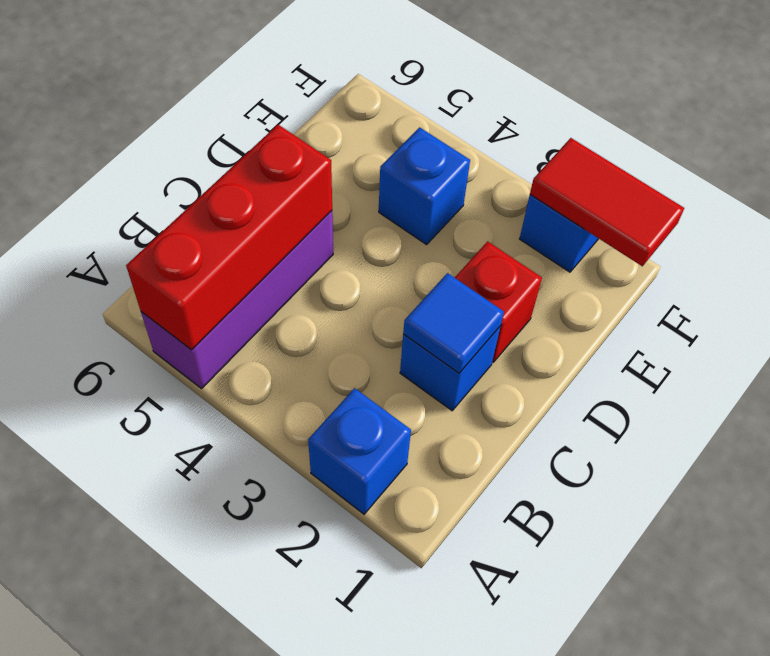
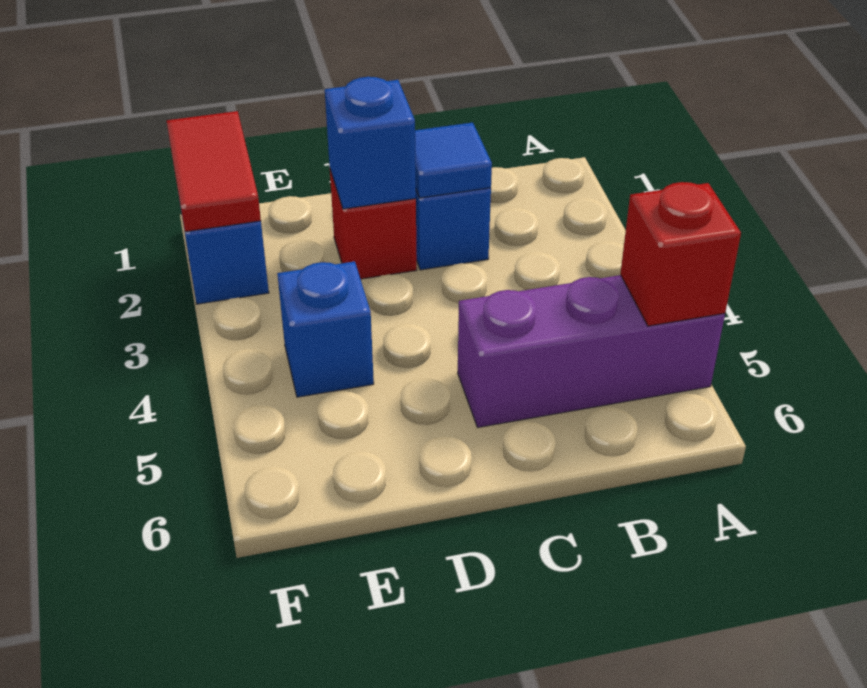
blue brick A2 level 1 -> blue brick D2 level 2
red brick A5:C5 level 2 -> red brick A5 level 2

